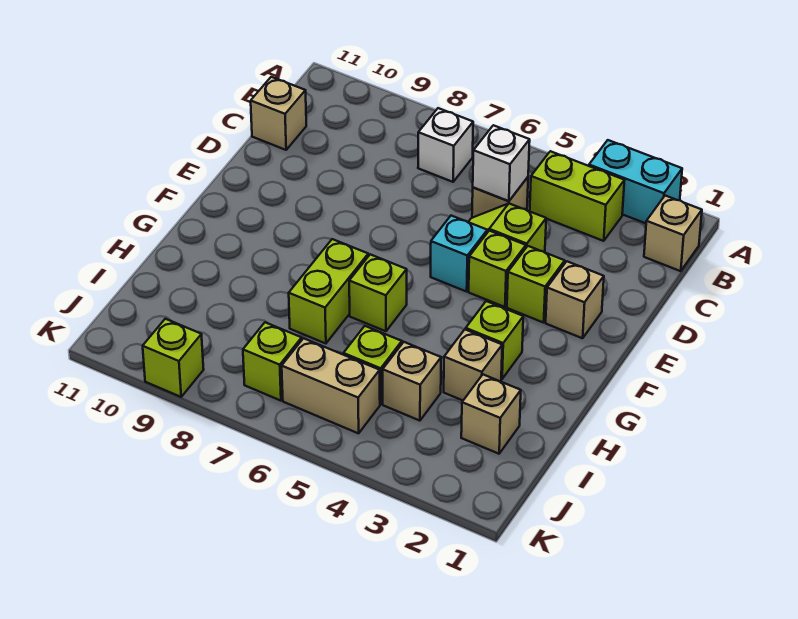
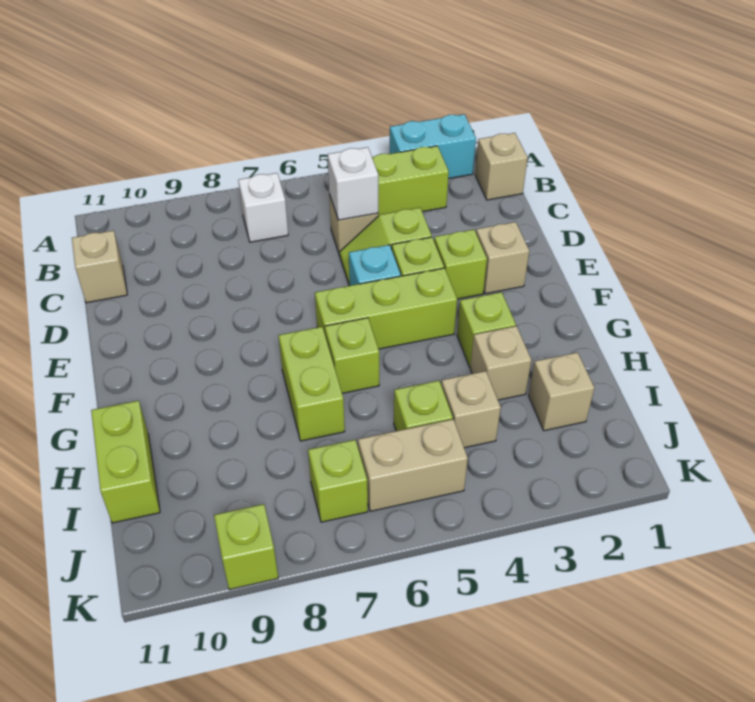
none -> lime brick F4:F6 level 1
none -> lime brick H11:I11 level 1

